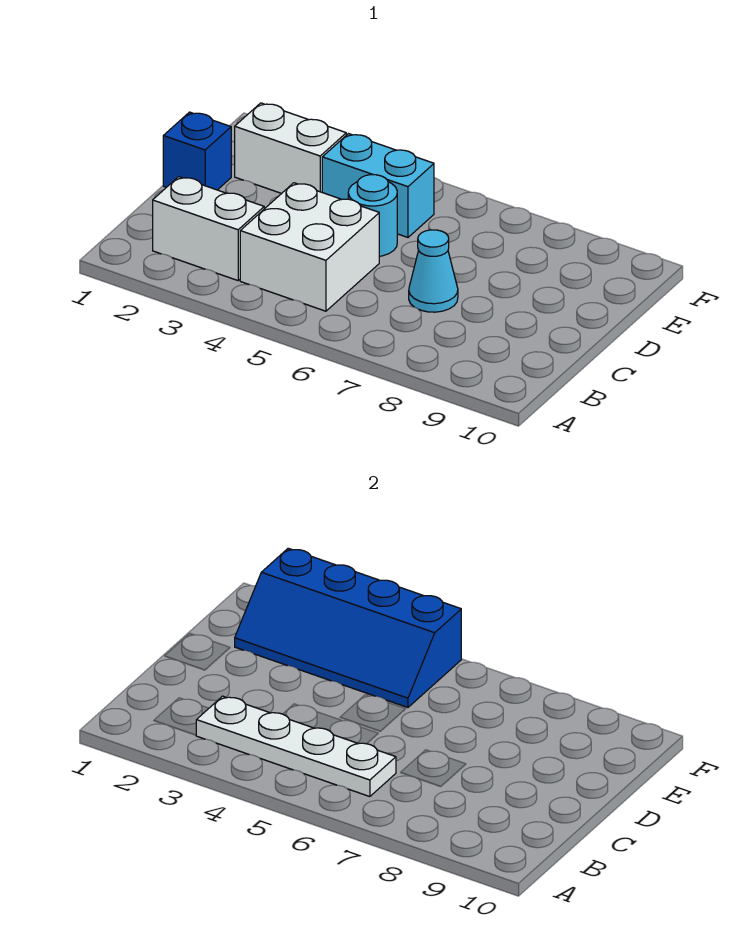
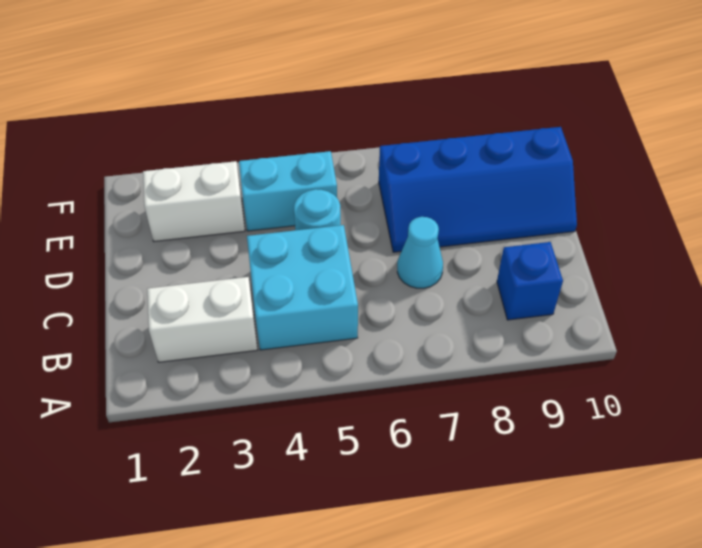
white plate B3:B6 level 2 -> none
white brick B4:C5 level 1 -> cyan brick B4:C5 level 1
blue brick D1 level 1 -> blue brick B9 level 1
blue slope E2:F5 level 2 top F -> blue slope D7:E10 level 1 top E

